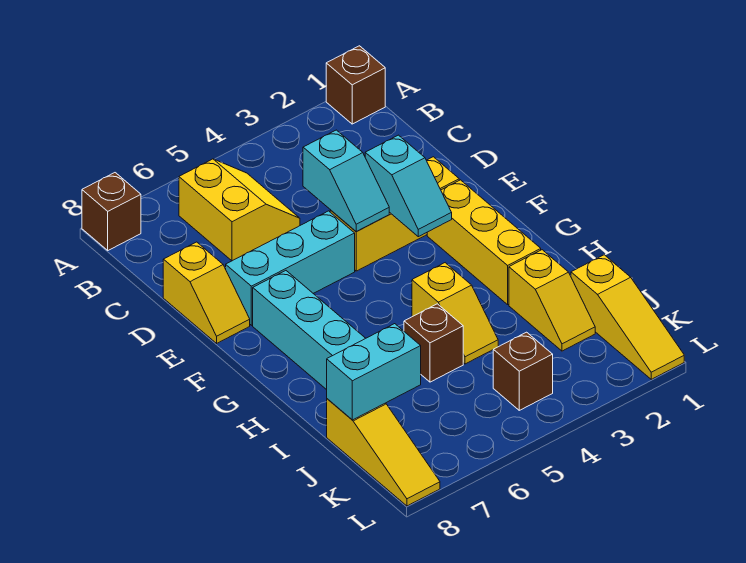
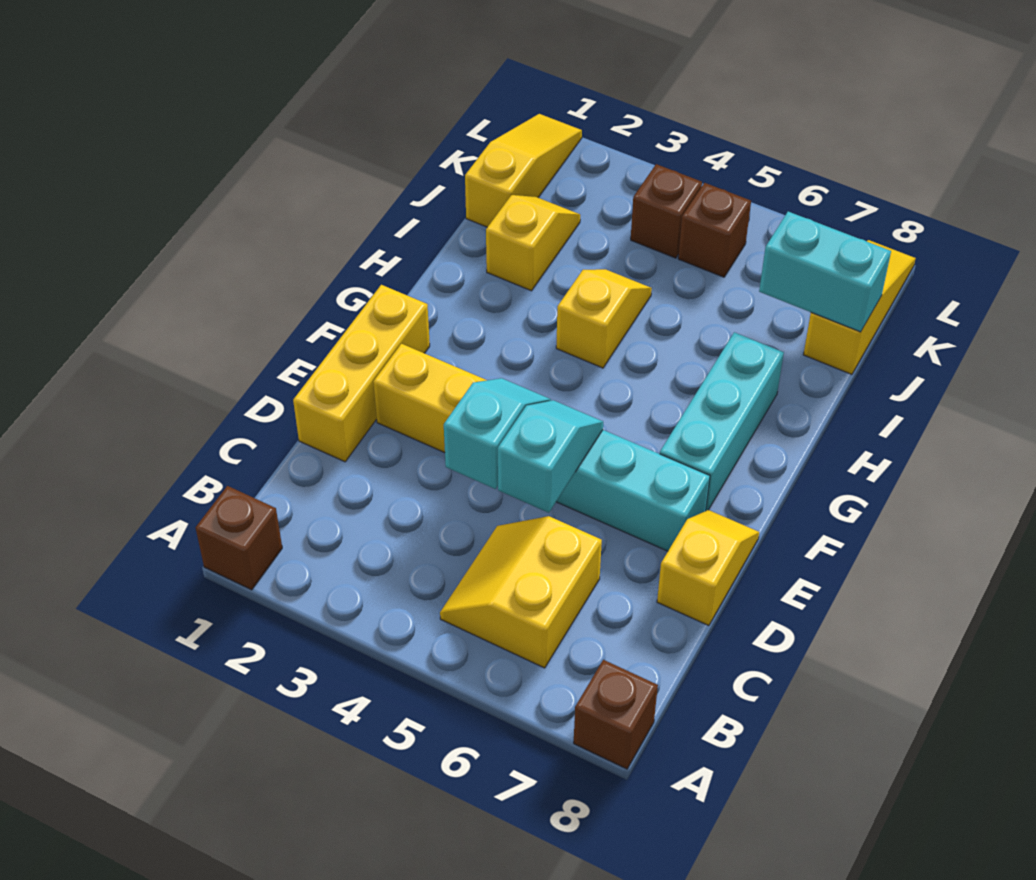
cyan slope E3:F3 level 2 top E -> cyan slope D5:E5 level 2 top D
yellow brick F2:H2 level 1 -> yellow brick D1:F1 level 1
brown brick I5 level 1 -> brown brick K5 level 1

